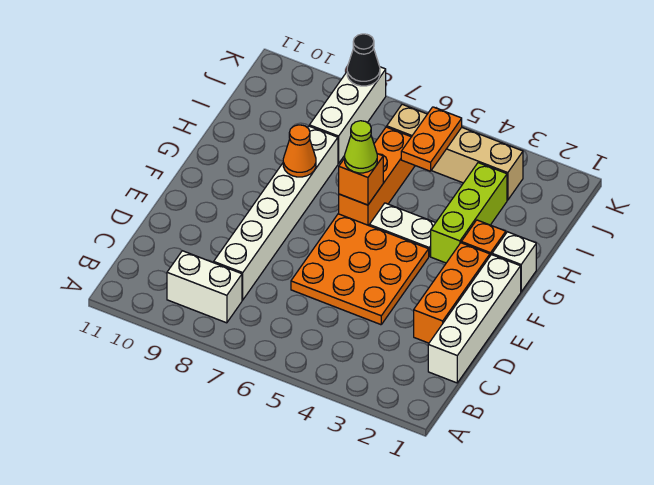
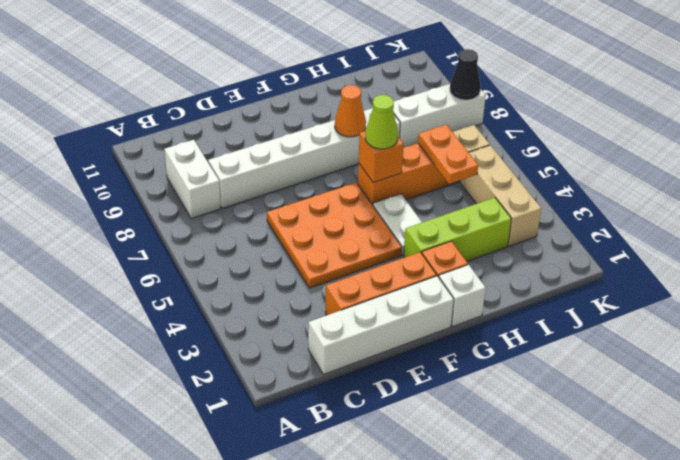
orange plate I5:J5 level 2 -> orange plate I5:I6 level 2

